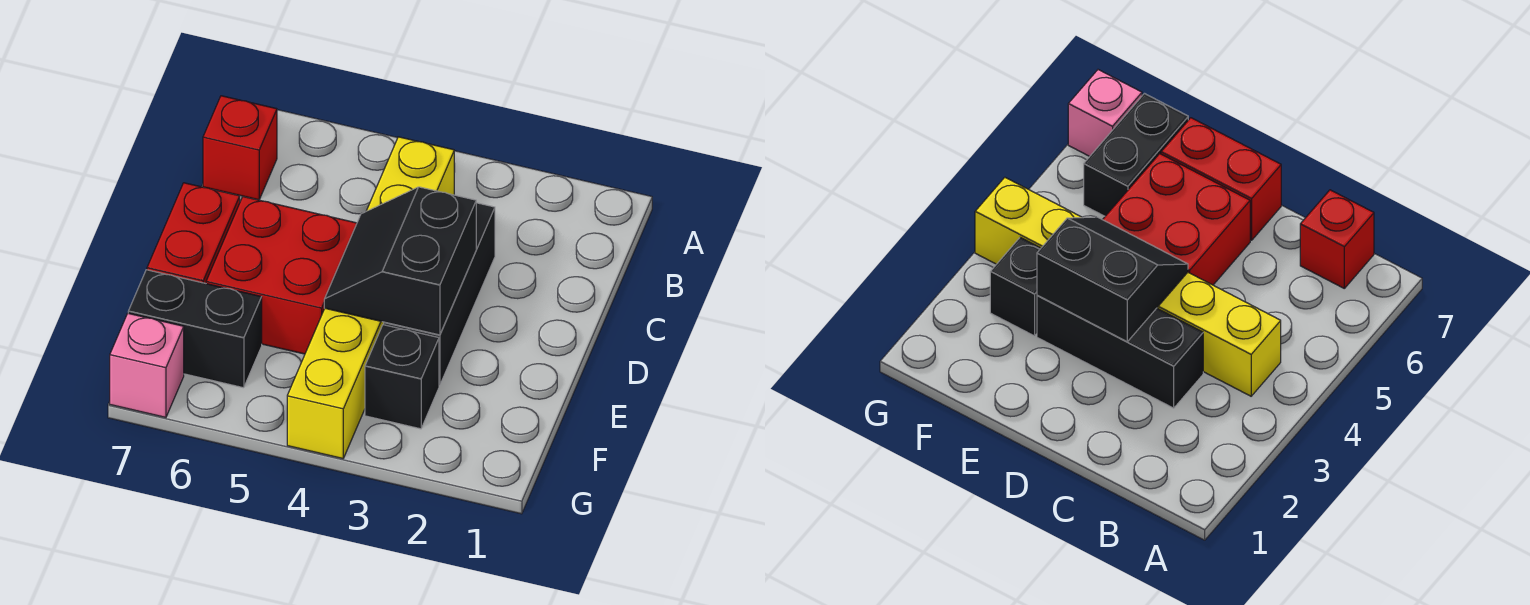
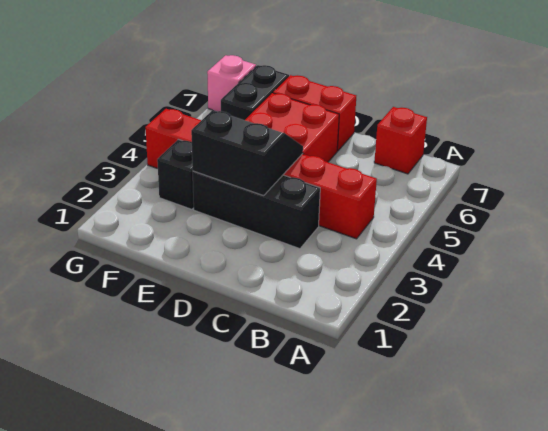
yellow brick B4:G4 level 1 -> red brick B4:G4 level 1

